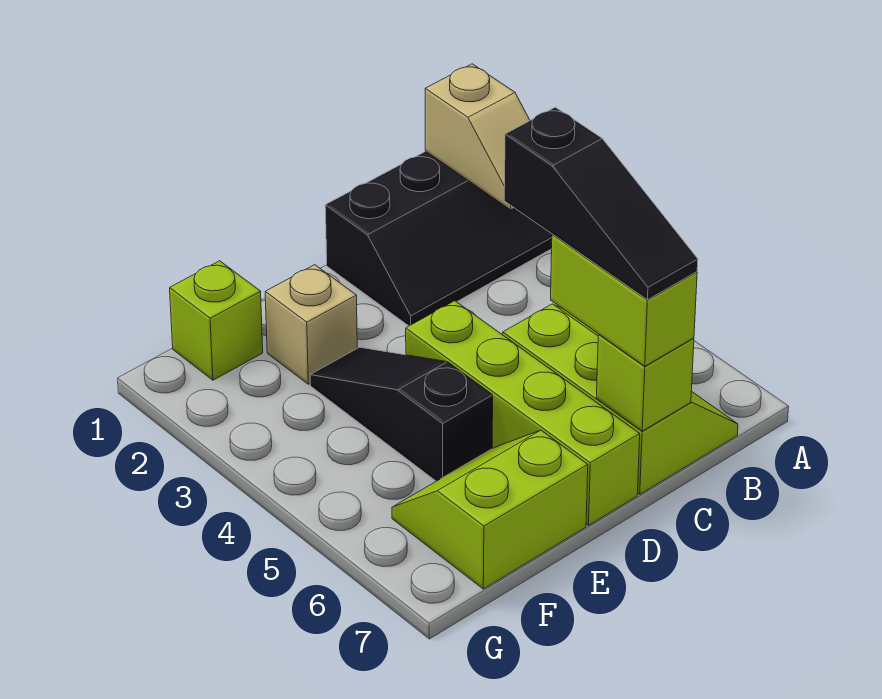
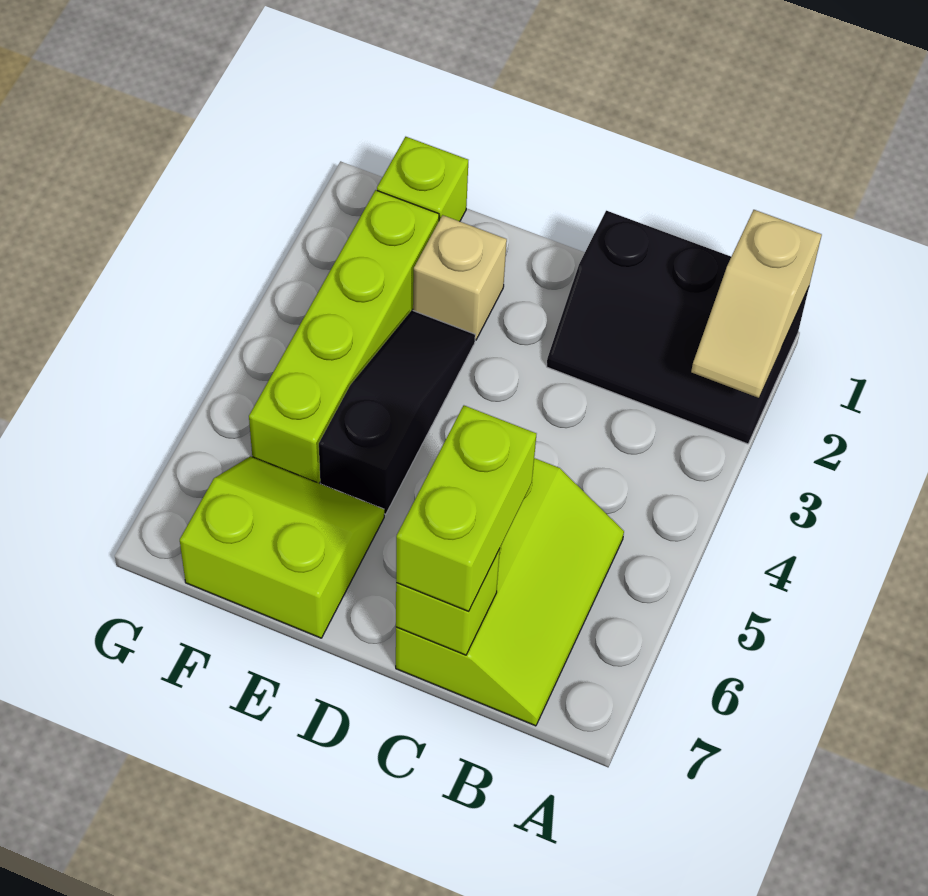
black slope C5:C7 level 4 top 5 -> none
lime brick D4:D7 level 1 -> lime brick F2:F5 level 1

